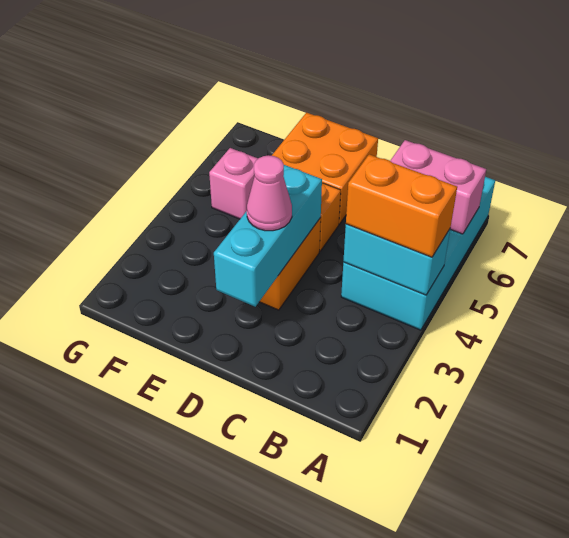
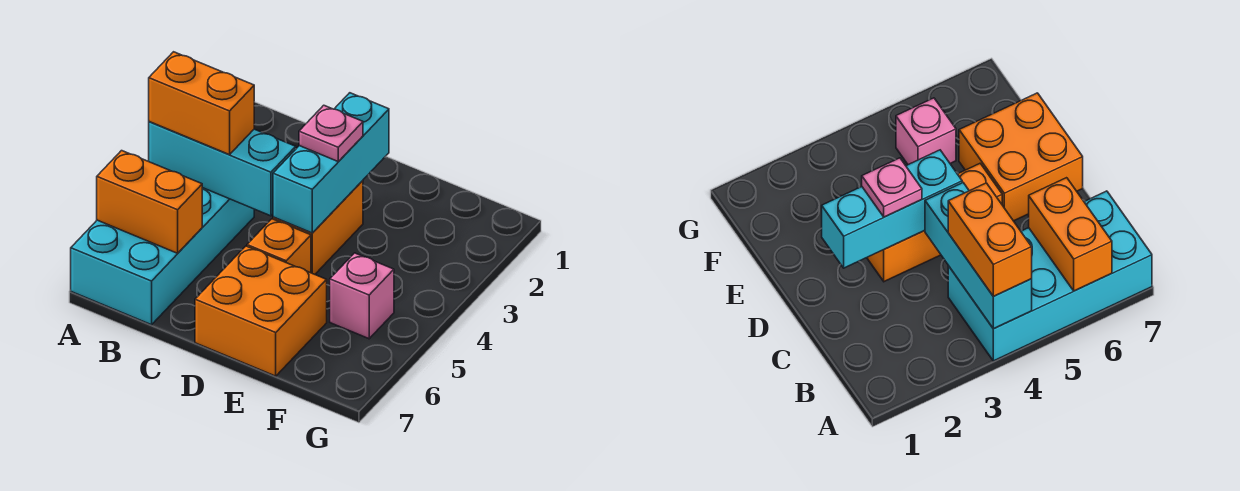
cyan brick A4:B4 level 2 -> cyan brick A4:C4 level 2
pink brick A6:B6 level 2 -> orange brick A6:B6 level 2
pink cone D3 level 3 -> pink plate D3 level 3

